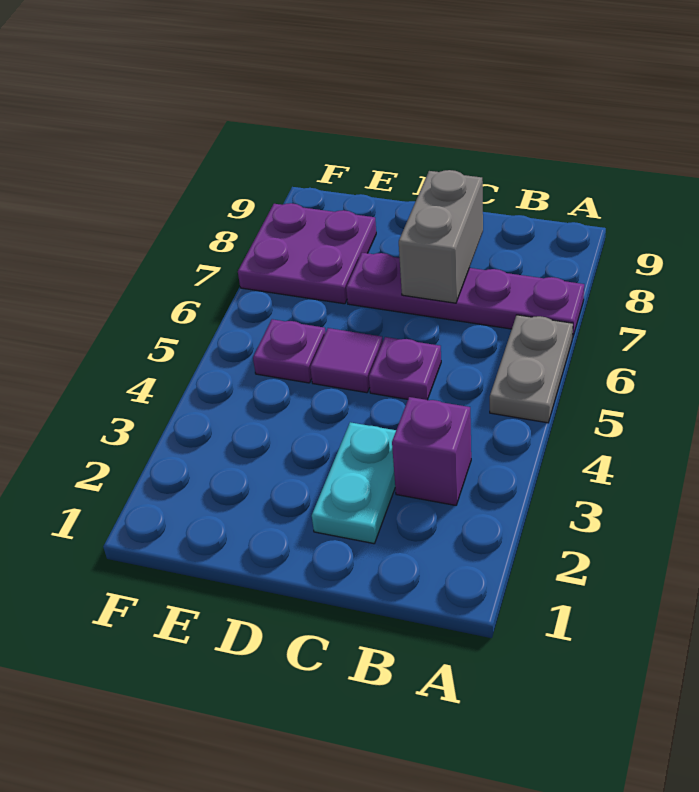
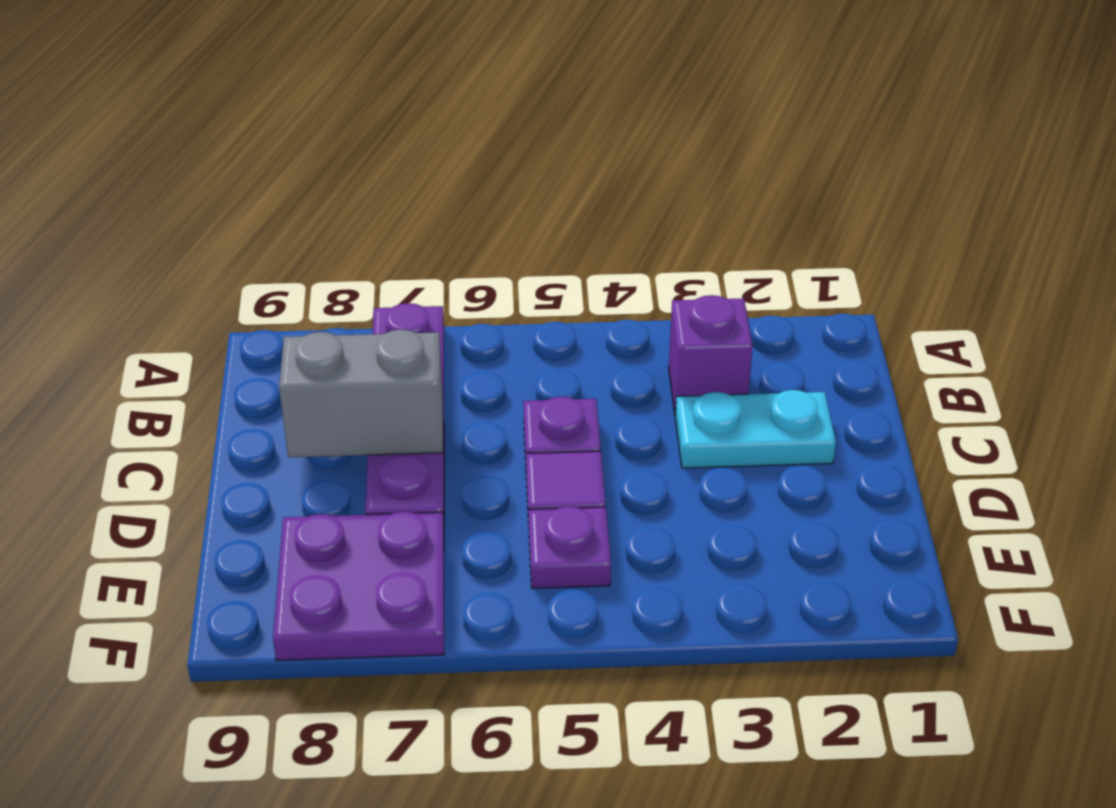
grey plate A5:A6 level 1 -> none

